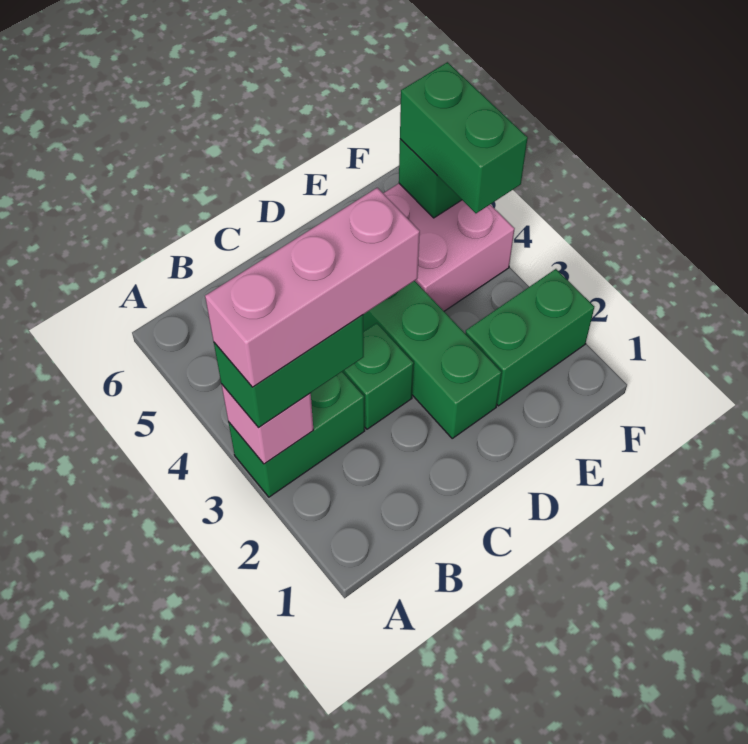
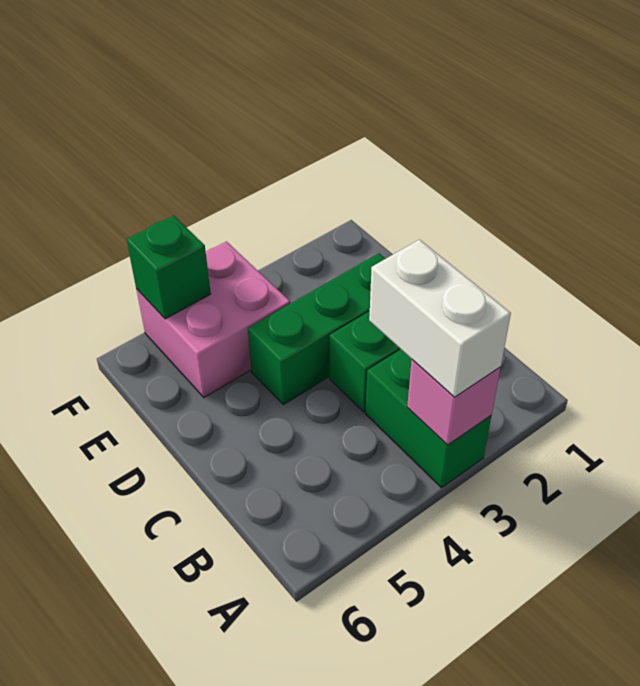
green brick A3:B3 level 3 -> white brick A3:B3 level 3
pink brick A3:C3 level 4 -> none
green brick E2:F2 level 1 -> none
green brick F4:F5 level 3 -> none

